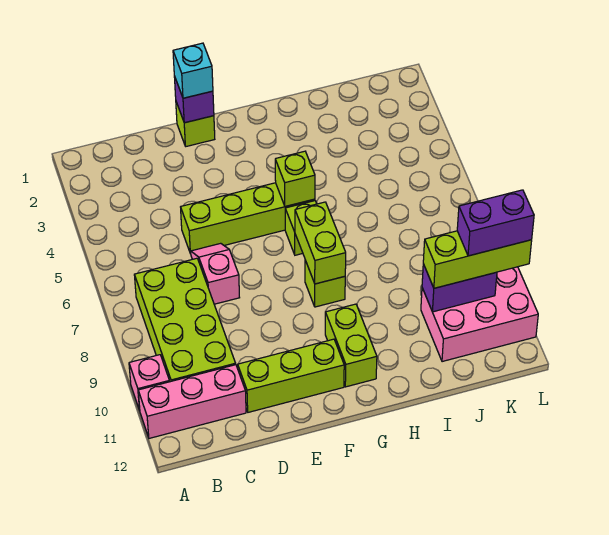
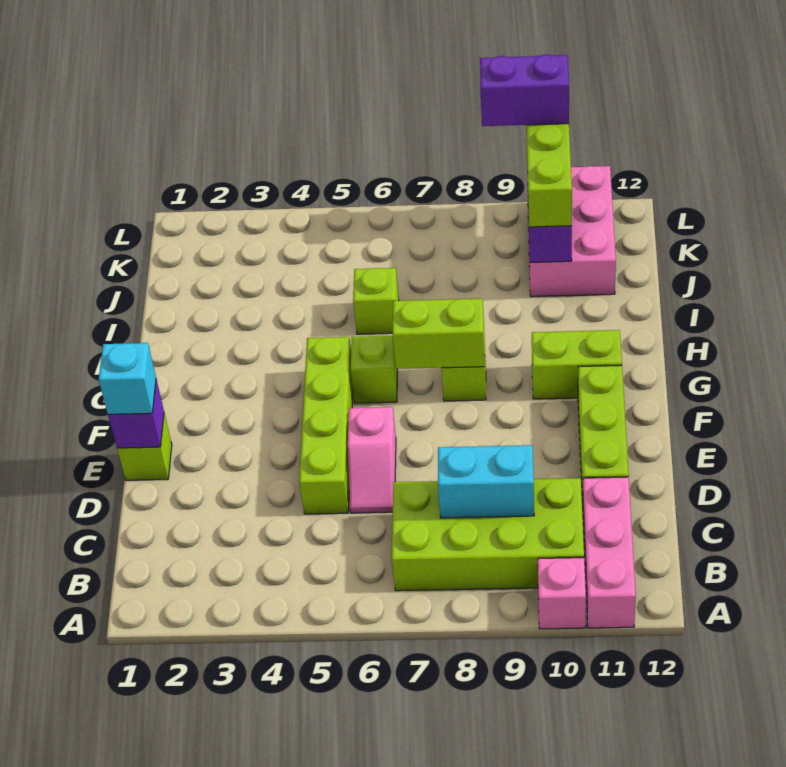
none -> cyan brick C8:C9 level 2
pink slope D6:D7 level 1 top 7 -> pink slope D6:E6 level 1 top E
lime brick G5 level 2 -> lime brick I6 level 1
purple brick K10:L10 level 4 -> purple brick L9:L10 level 4

